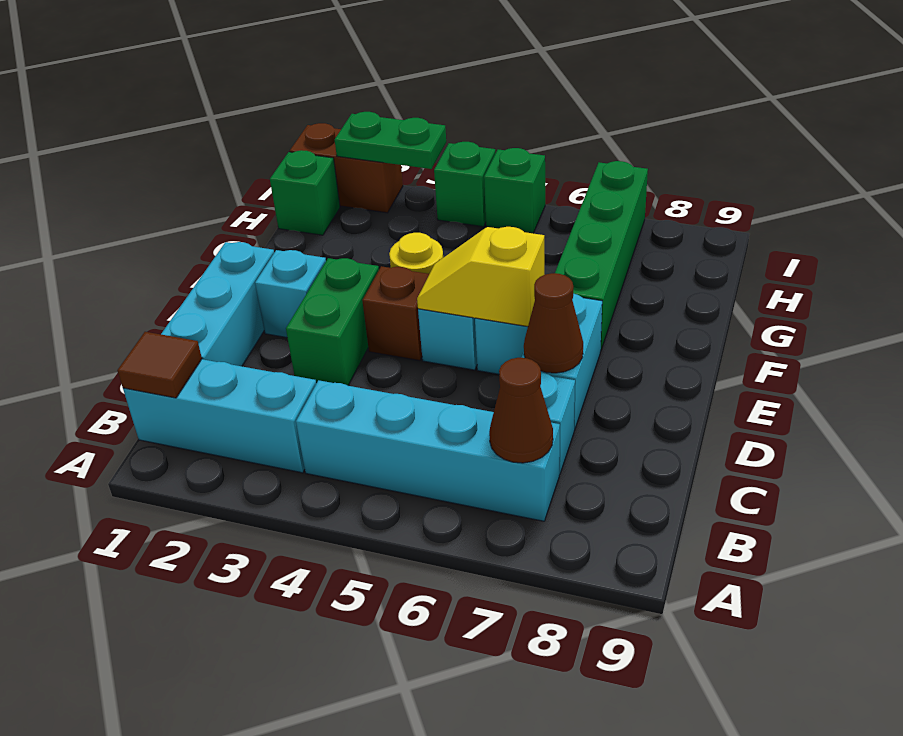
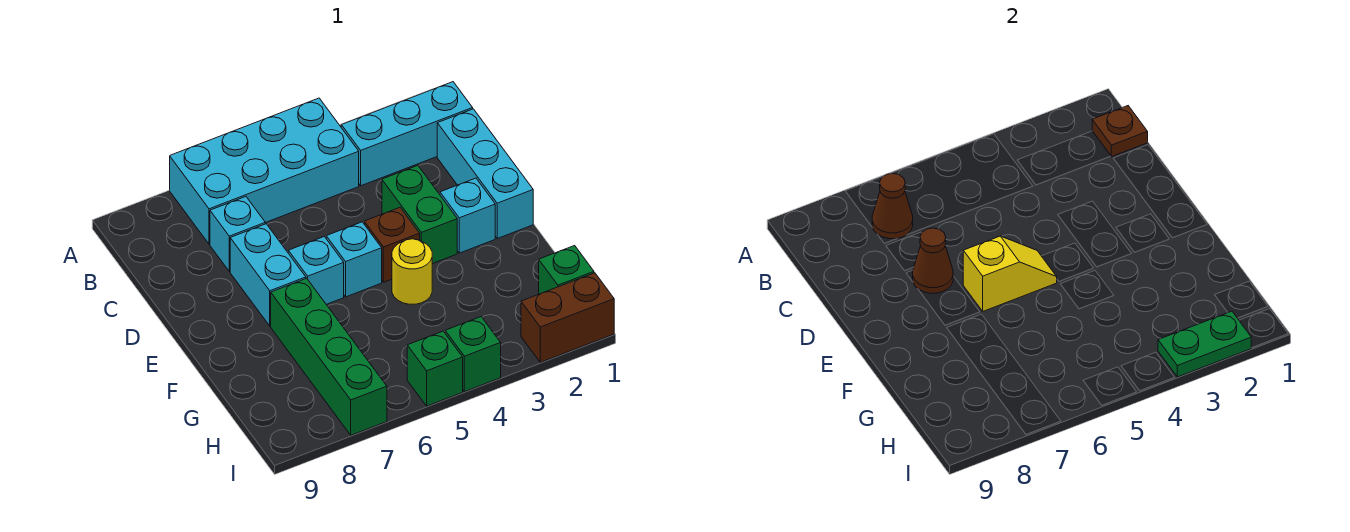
brown tile B1 level 2 -> brown plate B1 level 2
cyan brick B4:B7 level 1 -> cyan brick A4:B7 level 1

